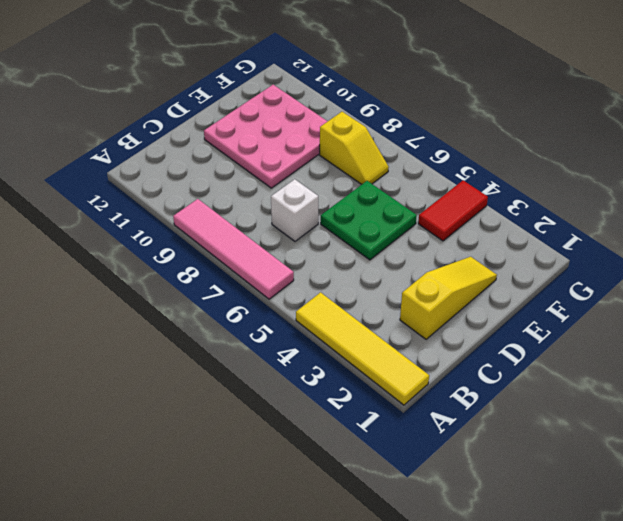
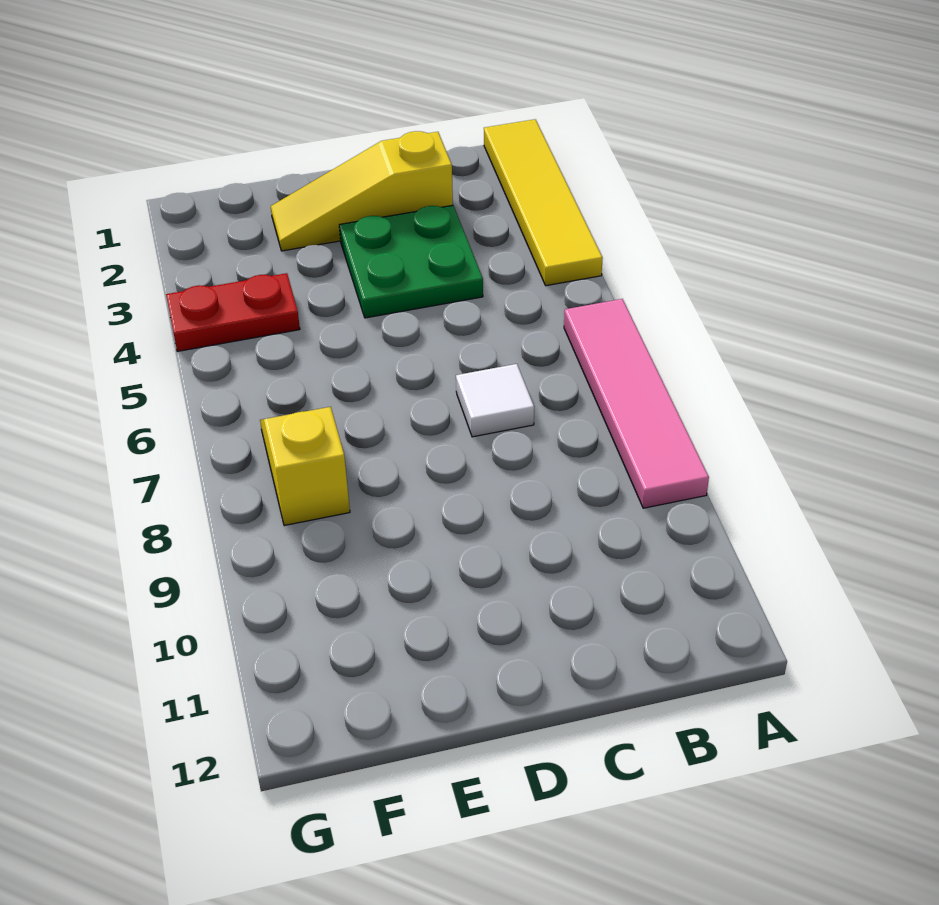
white brick C7 level 1 -> white tile C7 level 1
green plate D5:E6 level 1 -> green plate C3:D4 level 1
pink plate D9:F11 level 1 -> none
red tile F4:G4 level 1 -> red plate F4:G4 level 1

